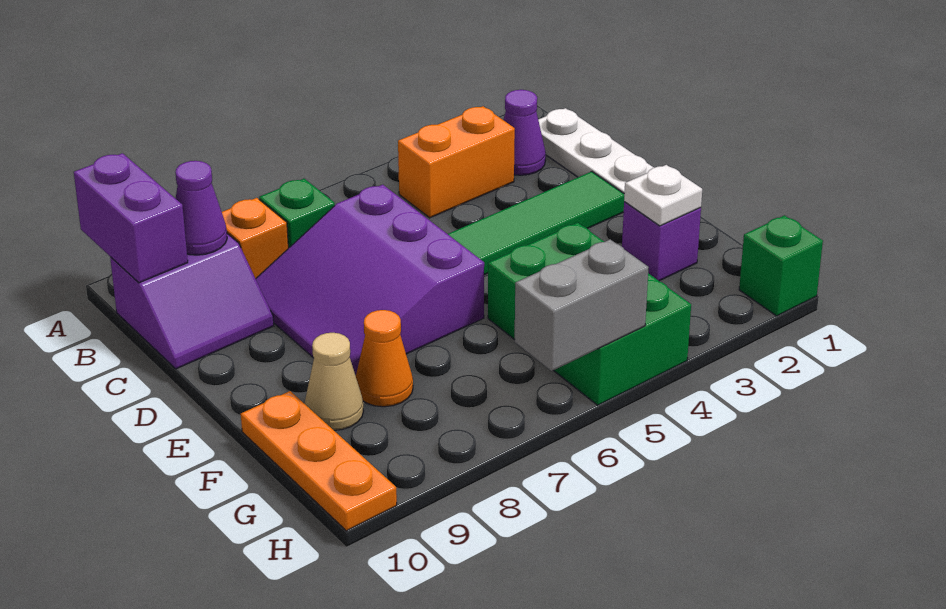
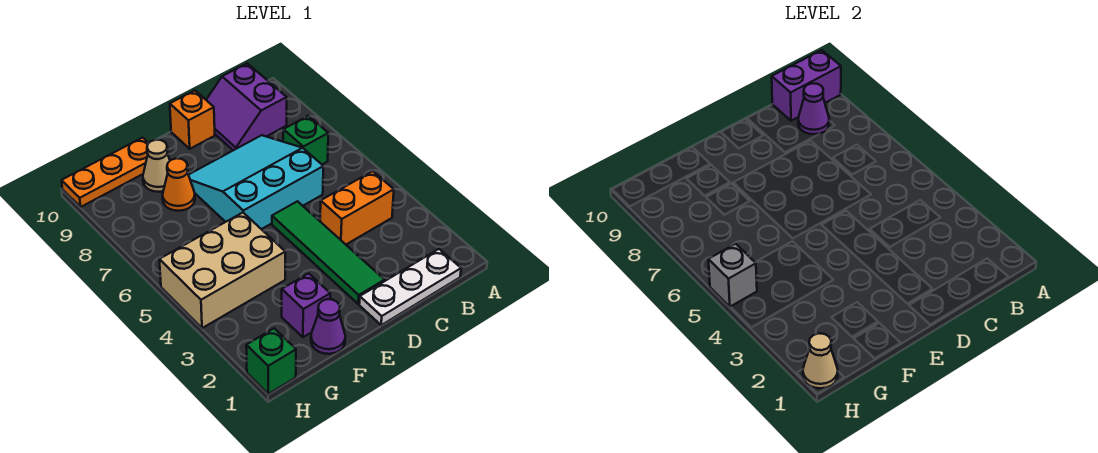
purple cone B2 level 1 -> purple cone F1 level 1
orange brick B3:B4 level 1 -> orange brick B4:C4 level 1
orange brick B8 level 1 -> orange brick D10 level 1
purple slope C6:E8 level 1 top 6 -> cyan slope C6:E8 level 1 top 6
white plate F2 level 2 -> none
green brick F4:H5 level 1 -> tan brick F4:H5 level 1
none -> tan cone H1 level 2
grey brick H5:H6 level 2 -> grey brick H5 level 2

